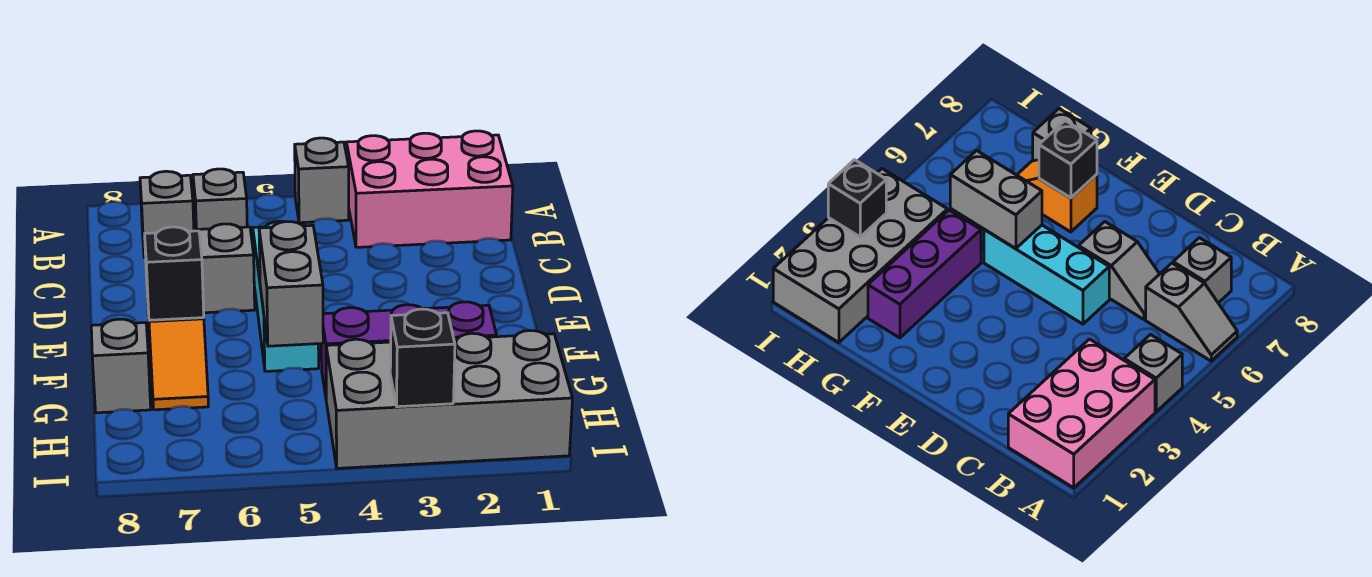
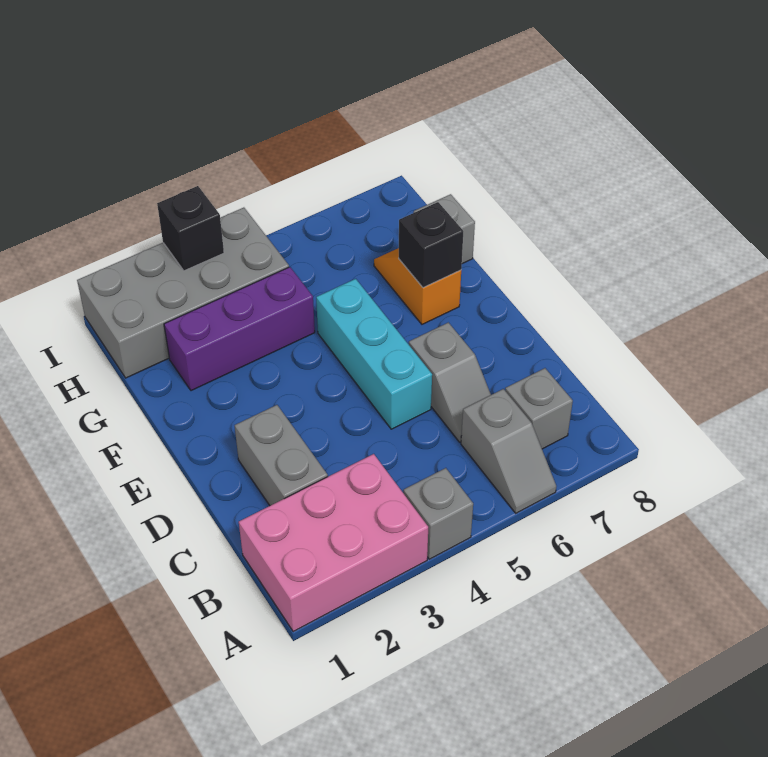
grey brick F5:G5 level 2 -> grey brick C2:D2 level 1

